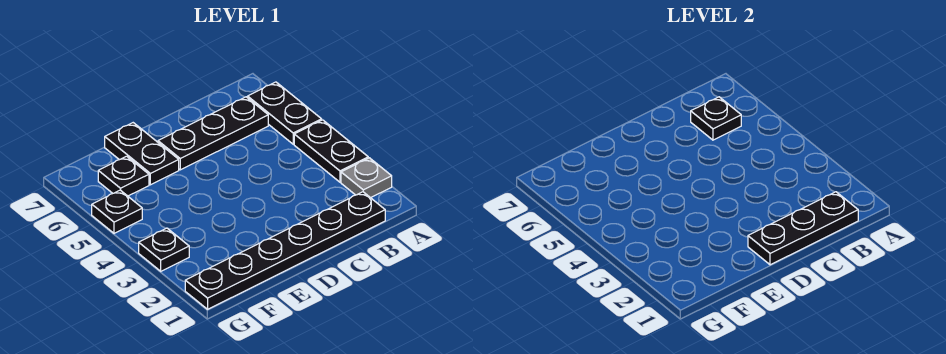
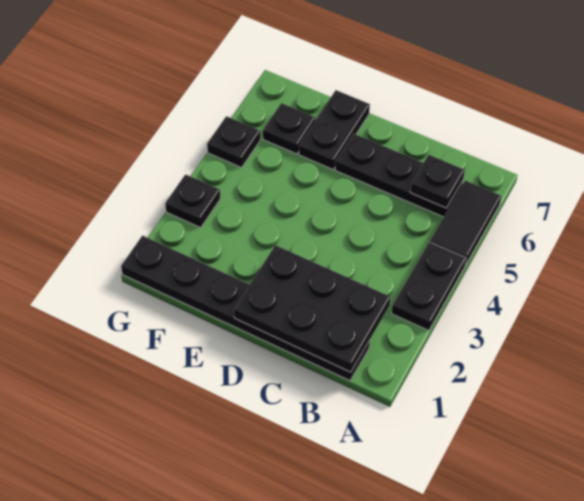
grey plate A2 level 1 -> none
black plate A5:A6 level 1 -> black tile A5:A6 level 1
black plate B1:D1 level 2 -> black plate B1:D2 level 2

